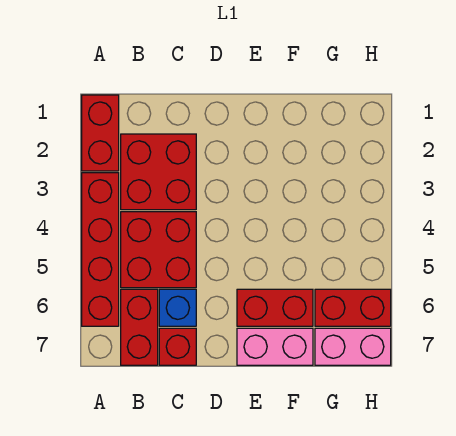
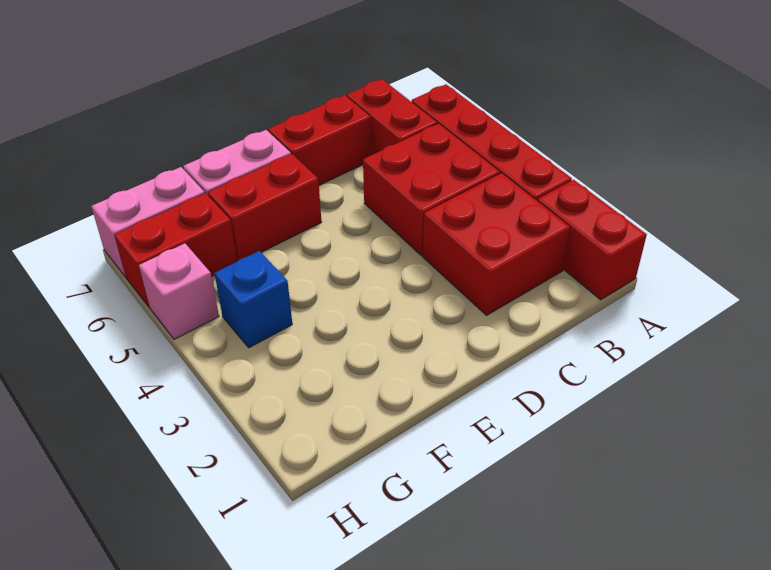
blue brick C6 level 1 -> blue brick G4 level 1
red brick C7 level 1 -> red brick C7:D7 level 1
none -> pink brick H5 level 1

